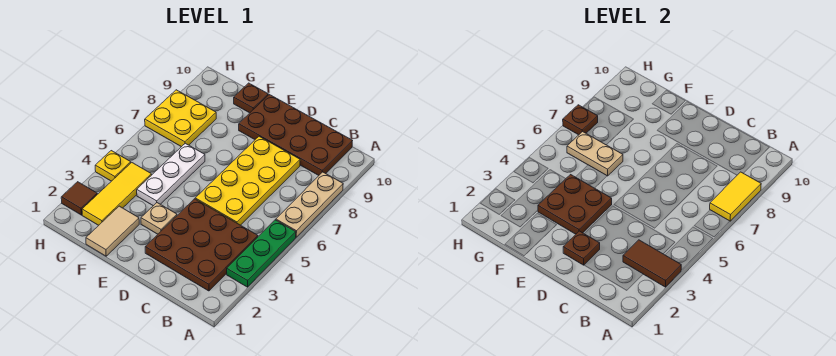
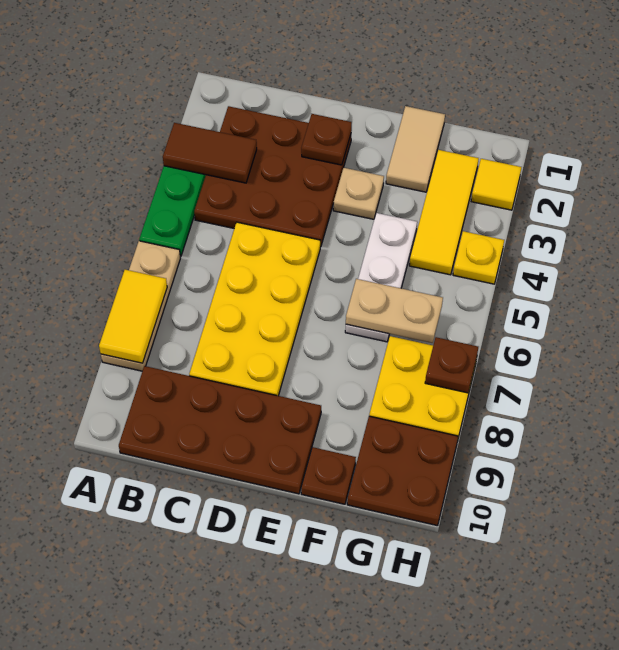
brown plate E3:F4 level 2 -> brown plate G9:H10 level 1
brown tile H2 level 1 -> yellow tile H2 level 1

